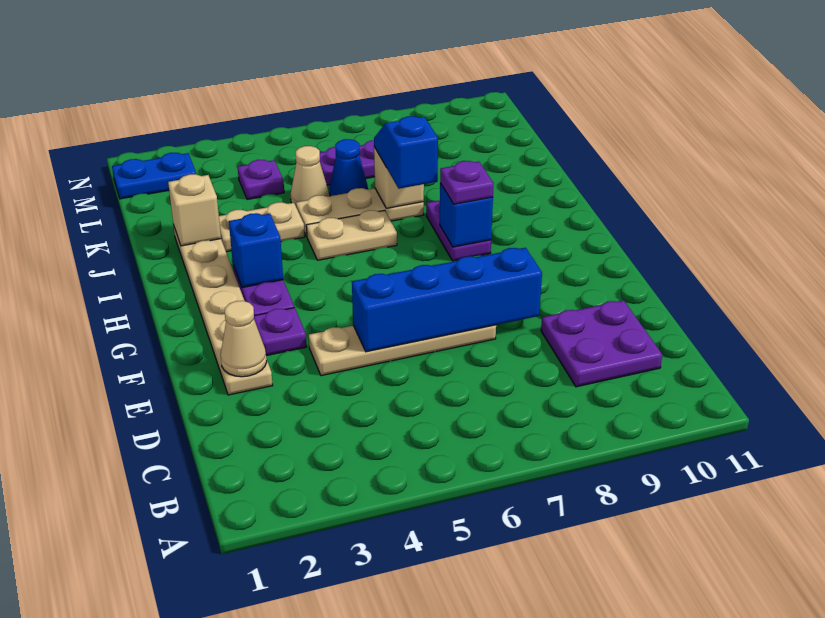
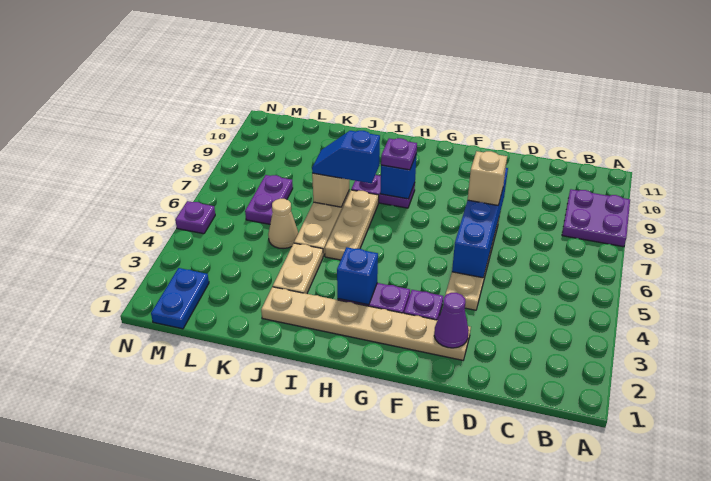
purple plate C9:D10 level 1 -> purple plate A8:B9 level 1
tan cone E2 level 2 -> purple cone E2 level 2
tan plate I5:I6 level 1 -> tan plate I5:I7 level 1
tan brick J2 level 2 -> tan brick E7 level 3
blue cone K6 level 1 -> none
purple plate L4 level 1 -> purple plate N5 level 1

